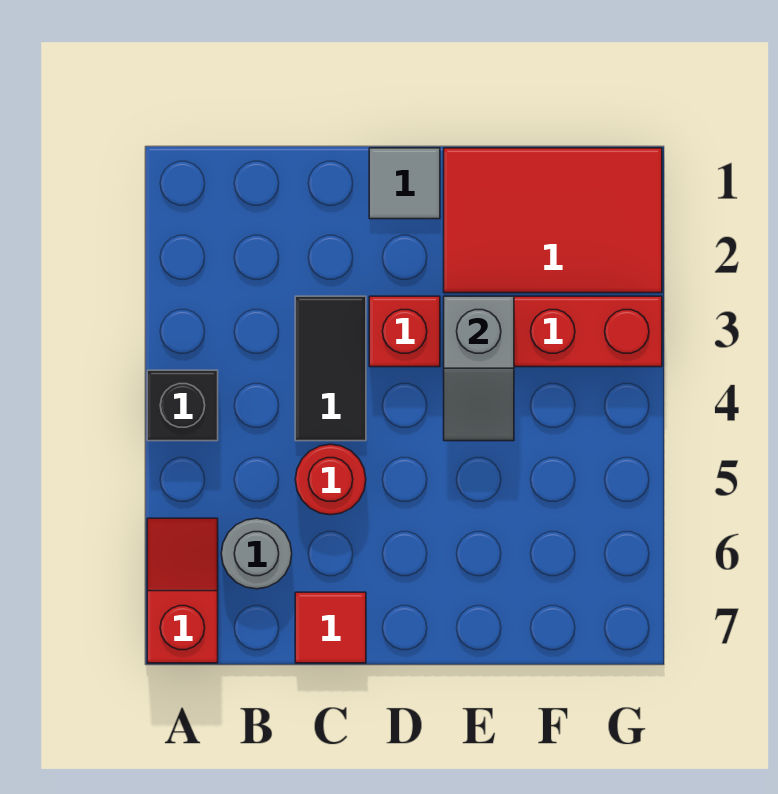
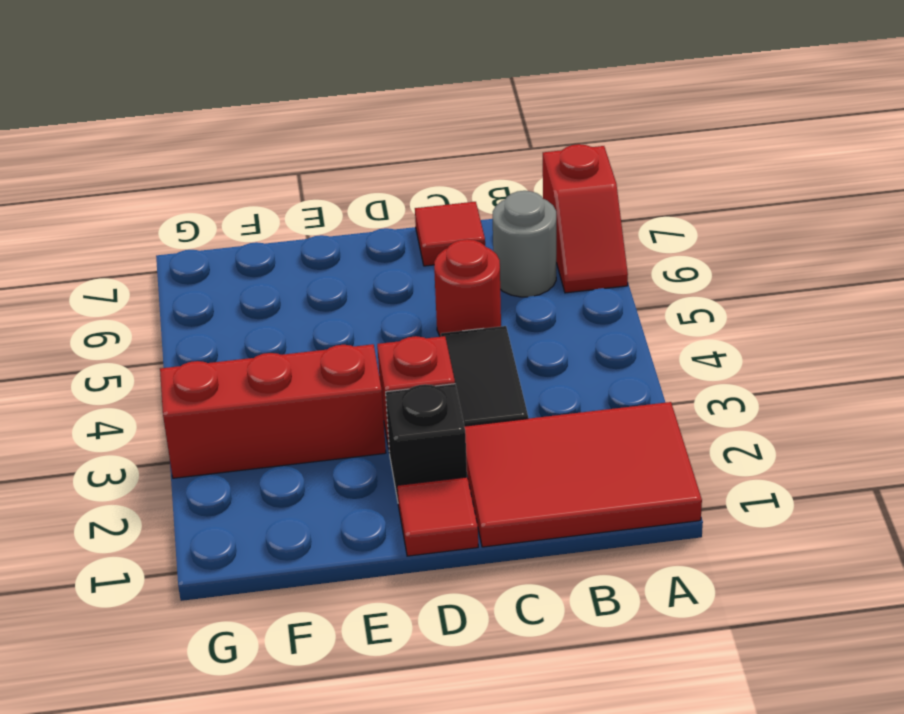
black brick A4 level 1 -> black brick D2 level 1
grey tile D1 level 1 -> red tile D1 level 1
red tile E1:G2 level 1 -> red tile A1:C2 level 1
grey slope E3:E4 level 2 top 3 -> none

